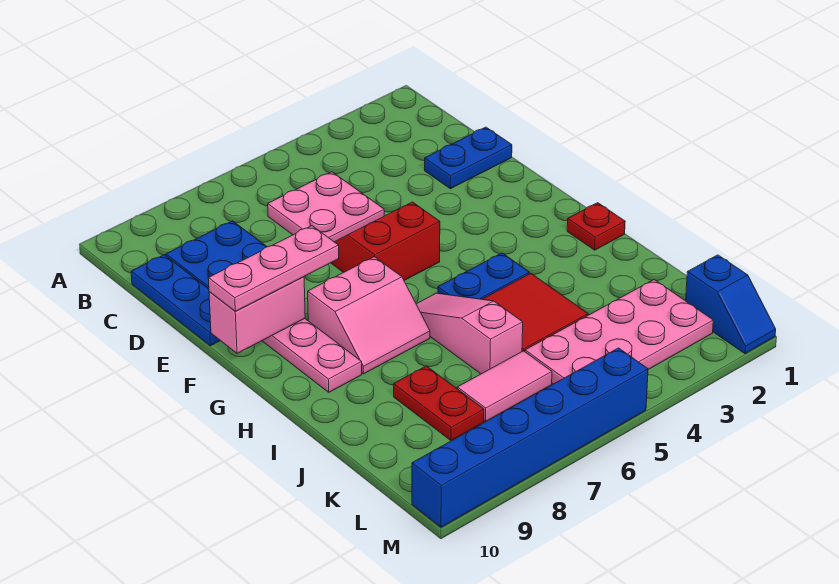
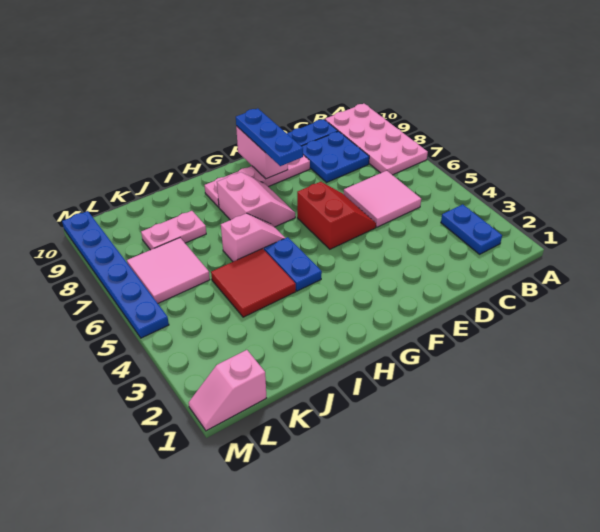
pink plate C5:D6 level 1 -> pink tile C5:D6 level 1
blue plate D1:D2 level 1 -> blue plate B2:B3 level 1
pink plate F8:F10 level 3 -> blue plate F8:F10 level 3
pink slope G7:H8 level 1 top G -> pink slope G7:H8 level 1 top H
red plate H1 level 1 -> none
pink slope H6:J6 level 1 top J -> pink slope H6:I6 level 1 top I
red plate J8:K8 level 1 -> pink plate J8:K8 level 1
pink plate K2:L5 level 1 -> pink plate A7:B10 level 1
pink tile K6:K7 level 1 -> pink tile K6:L7 level 1
blue slope L1:M1 level 1 top L -> pink slope L1:M1 level 1 top L
blue brick M5:M10 level 1 -> blue plate M5:M10 level 1

